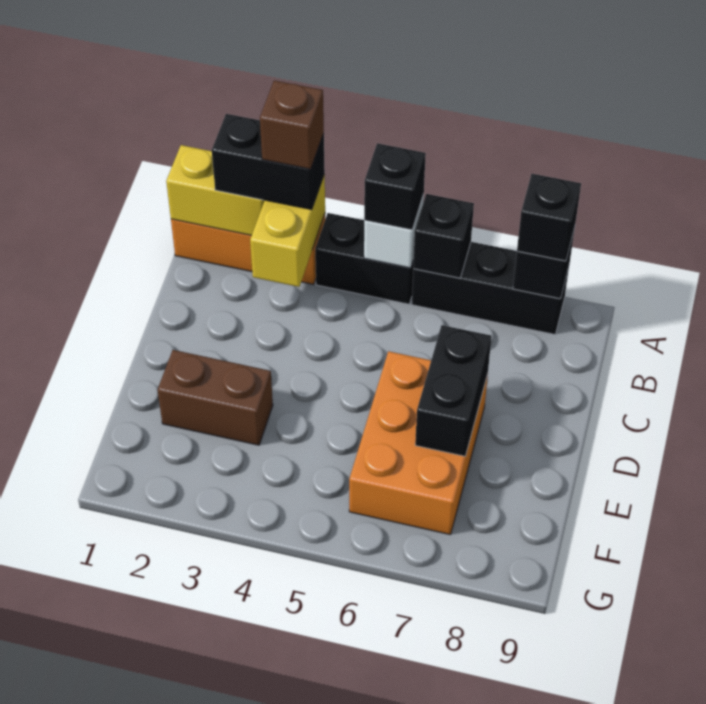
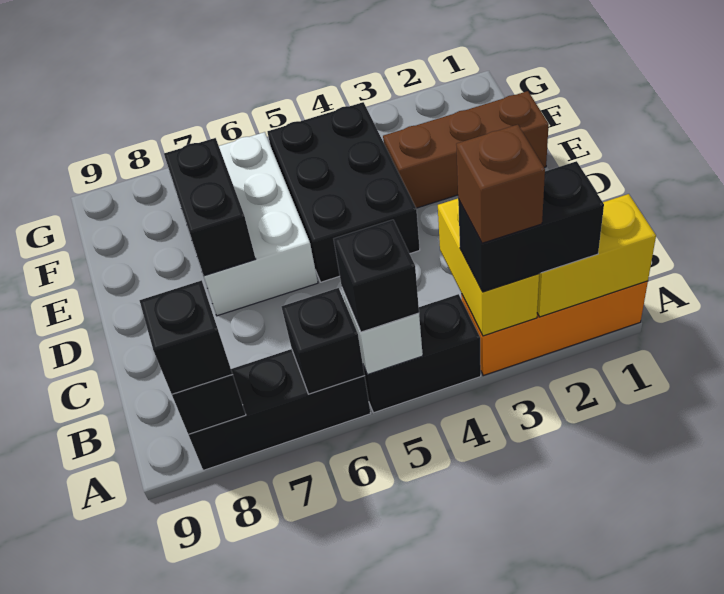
none -> black brick D4:F5 level 1
orange brick D6:F7 level 1 -> white brick D6:F7 level 1
brown brick E2:E3 level 1 -> brown brick E1:E3 level 1

